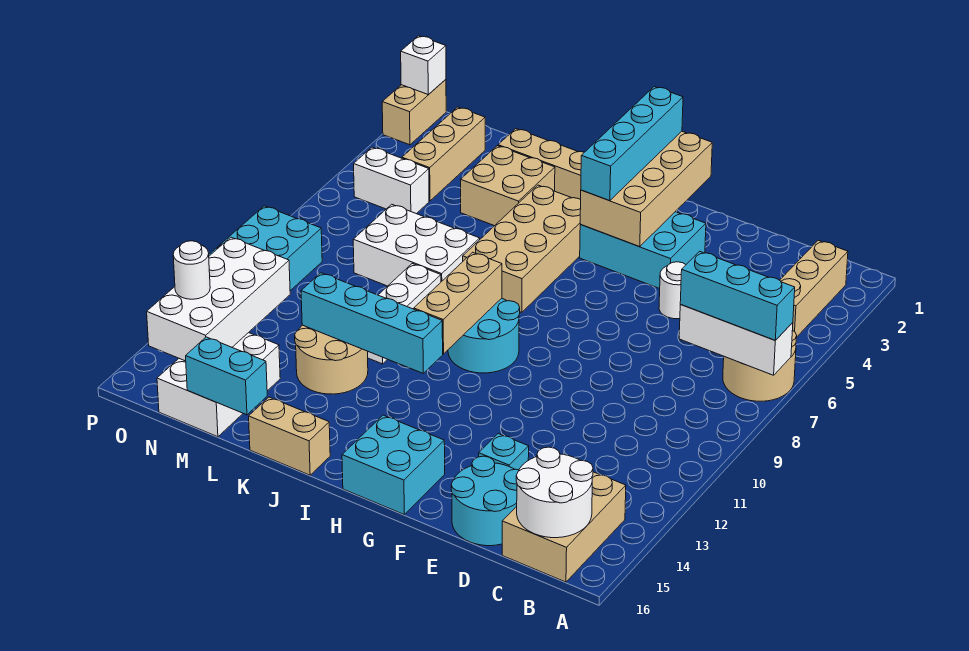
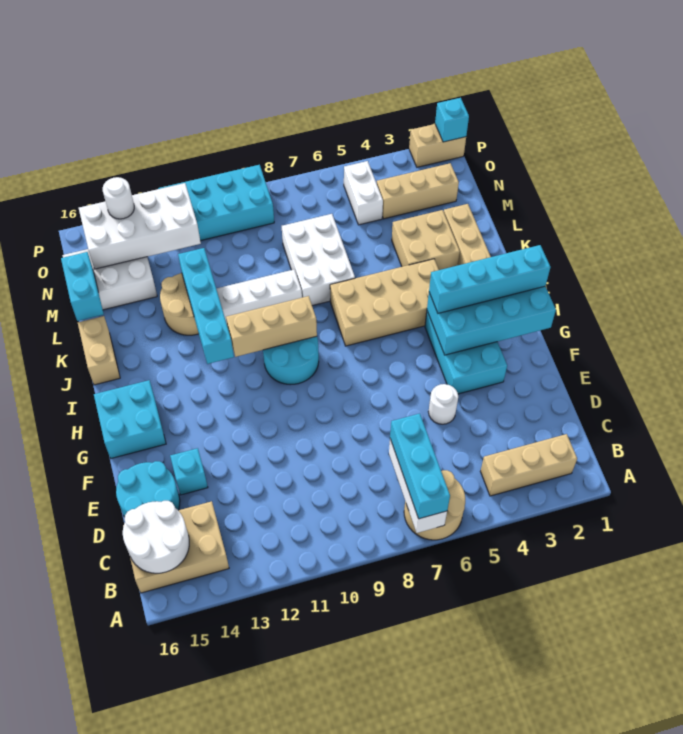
tan brick G1:H4 level 2 -> cyan brick G1:H4 level 2
white brick P1 level 2 -> cyan brick P1 level 2

